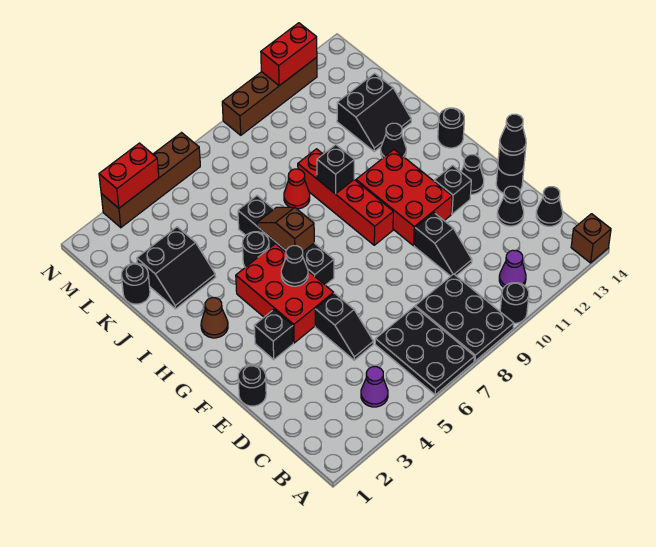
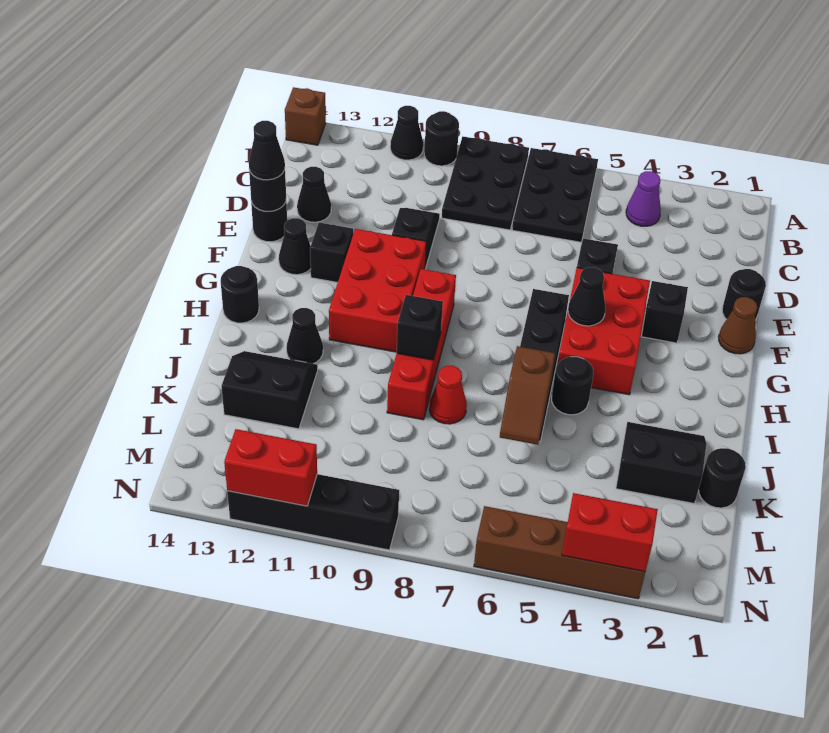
purple cone B11 level 1 -> none
black cone C14 level 1 -> black cone A11 level 1
brown cone H2 level 1 -> brown cone F1 level 1
brown slope H6:I6 level 2 top H -> brown slope J6:K6 level 2 top J
brown brick N9:N12 level 1 -> black brick N9:N12 level 1

